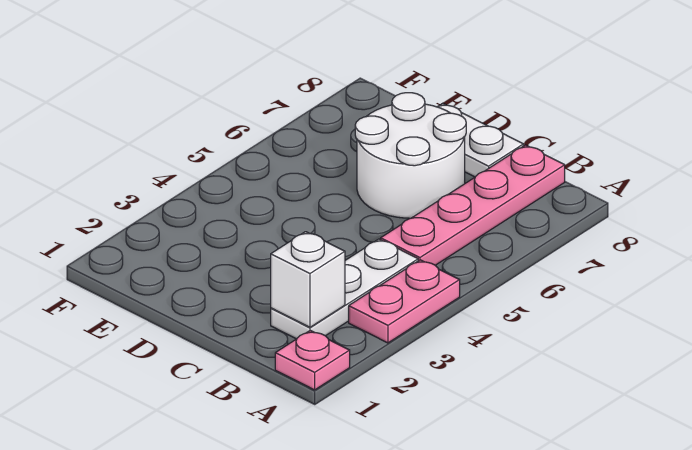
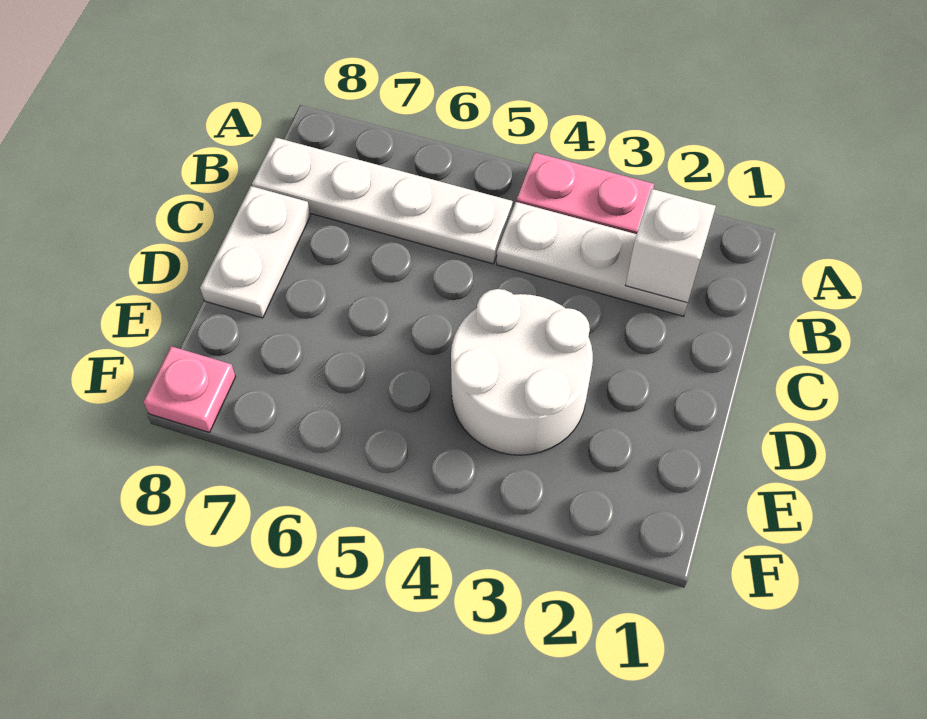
pink plate A1 level 1 -> pink plate F8 level 1
pink plate B5:B8 level 1 -> white plate B5:B8 level 1
white round brick C6:D7 level 1 -> white round brick D3:E4 level 1

